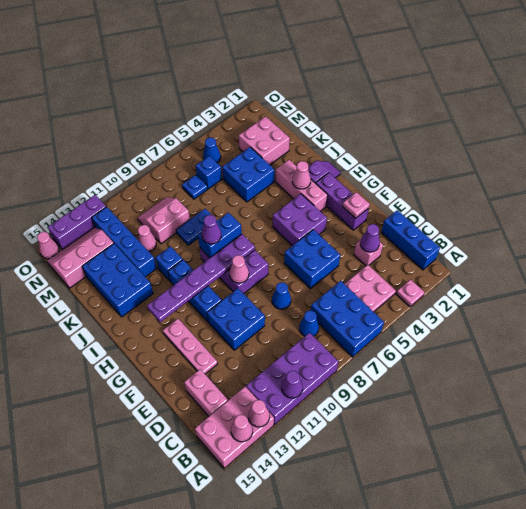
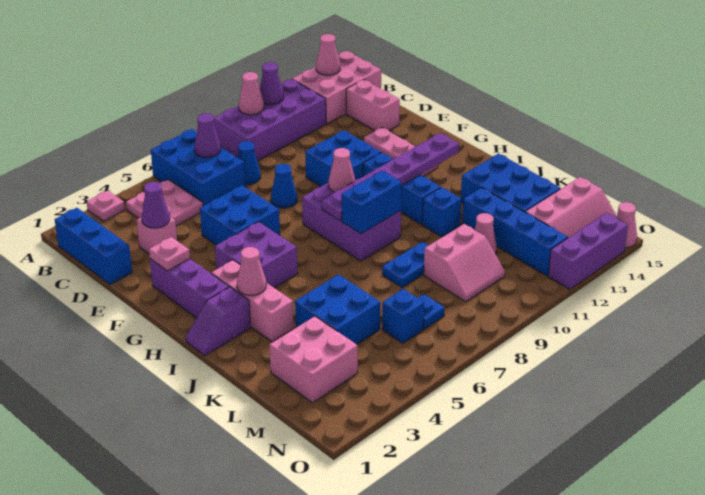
pink cone A13 level 2 -> pink cone A10 level 2
purple cone I9 level 3 -> purple cone B7 level 2
blue cone N5 level 1 -> none

